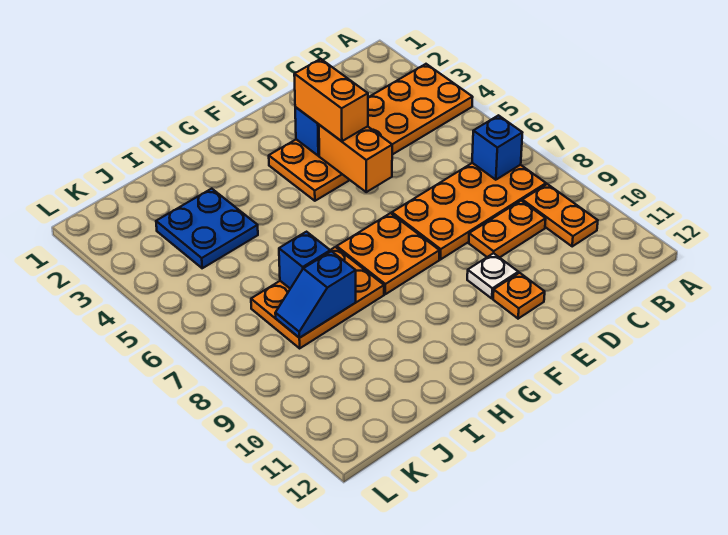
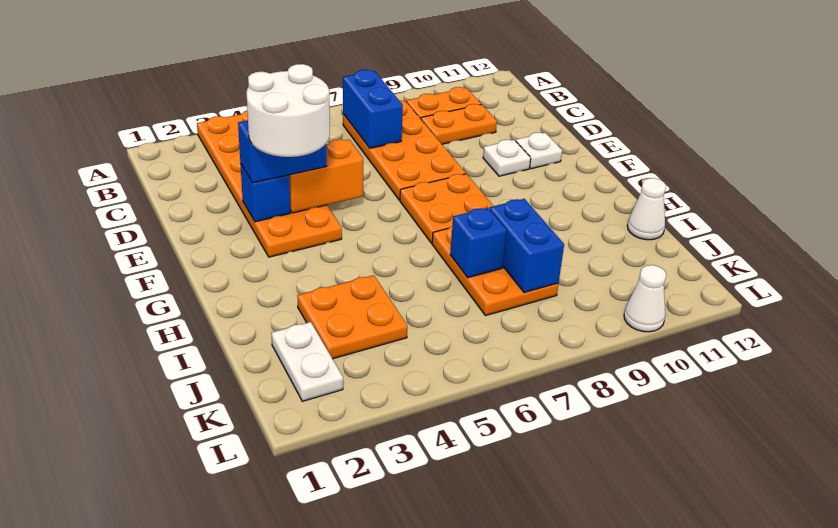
blue brick B7 level 2 -> blue brick B7:C7 level 2
orange plate C9:D9 level 1 -> orange plate C9:C10 level 1
orange brick E3:E4 level 3 -> blue brick E3:E4 level 3
none -> white round brick E3:F4 level 4
orange plate E11 level 1 -> white plate E11 level 1
blue plate I3:J4 level 1 -> orange plate I3:J4 level 1
blue slope I8:J8 level 2 top I -> blue brick I8:J8 level 2
none -> white cone I12 level 1
none -> white plate J2:K2 level 1
none -> white cone L10 level 1

